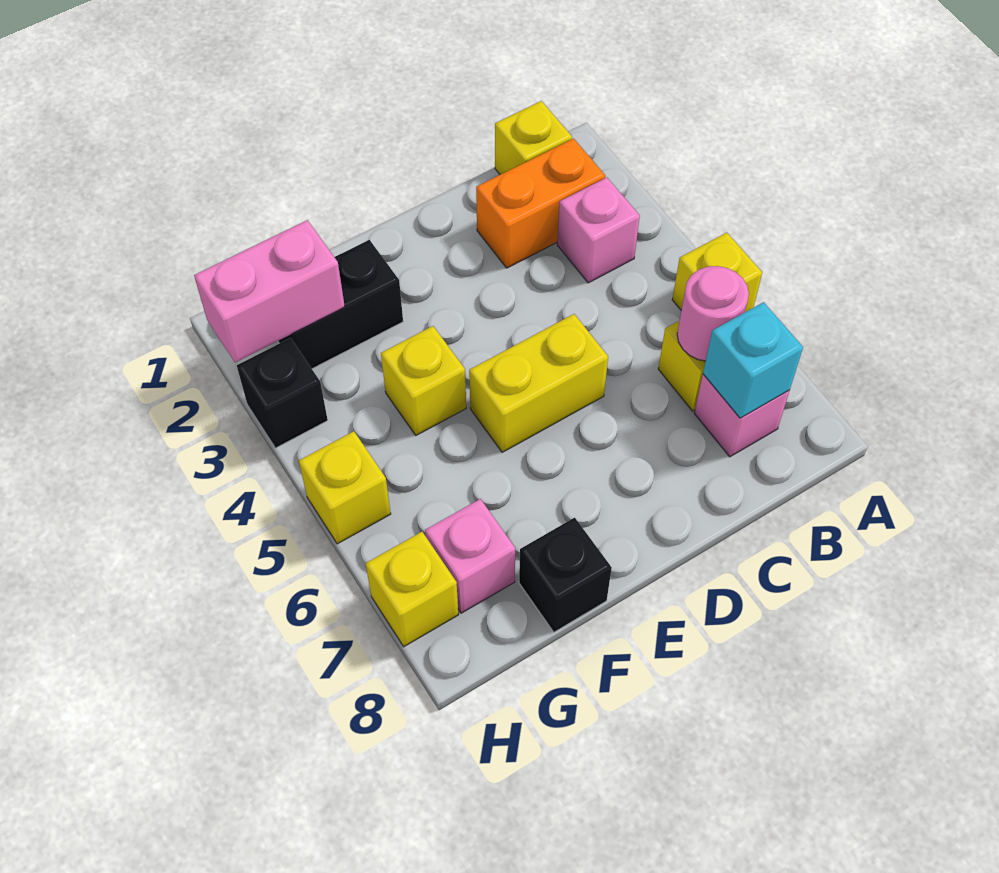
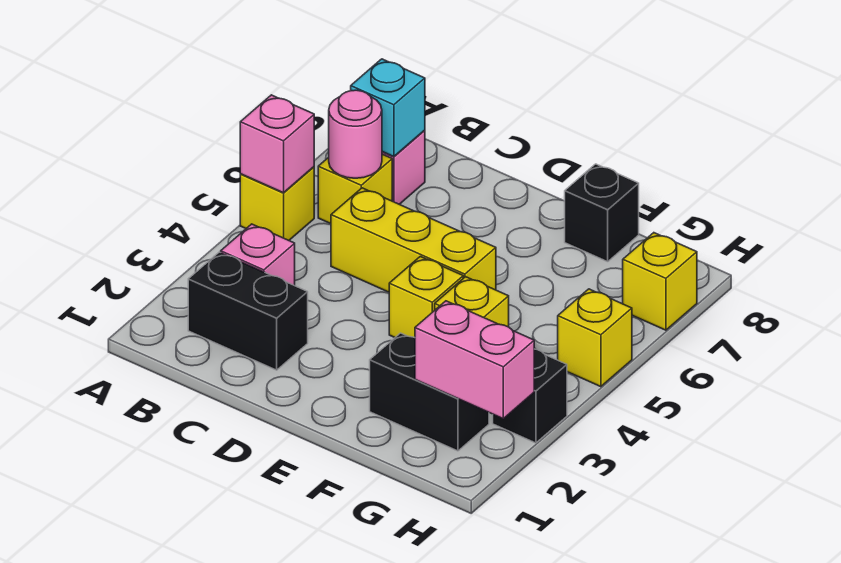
yellow brick B1 level 1 -> yellow brick E4 level 1
orange brick B2:C2 level 1 -> black brick B2:C2 level 1
yellow brick D5:E5 level 1 -> yellow brick C5:E5 level 1
pink brick G7 level 1 -> pink brick A5 level 2

